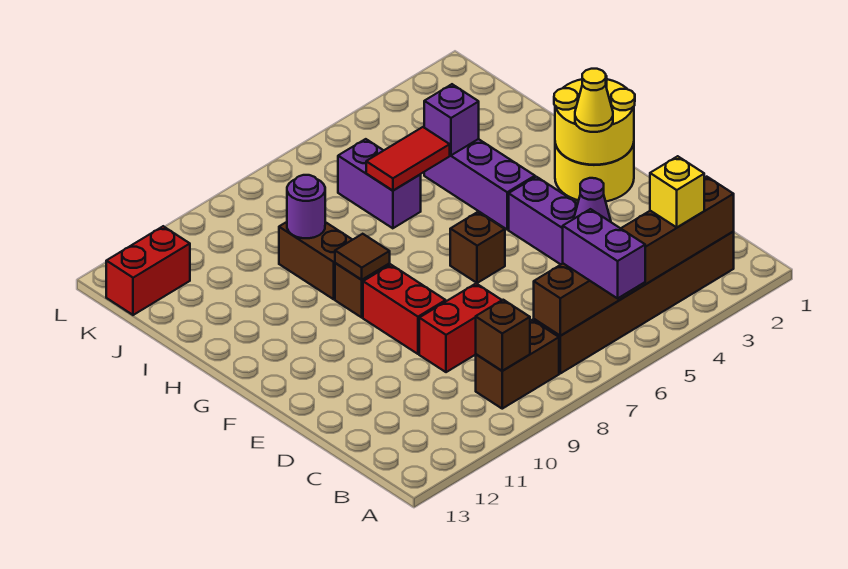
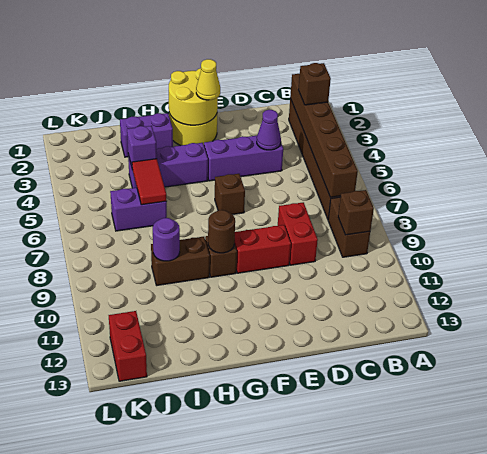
purple brick A6:B6 level 3 -> purple brick H2:I2 level 1
yellow brick B3 level 3 -> brown brick B3 level 3
brown tile G9 level 2 -> brown round brick G9 level 2

